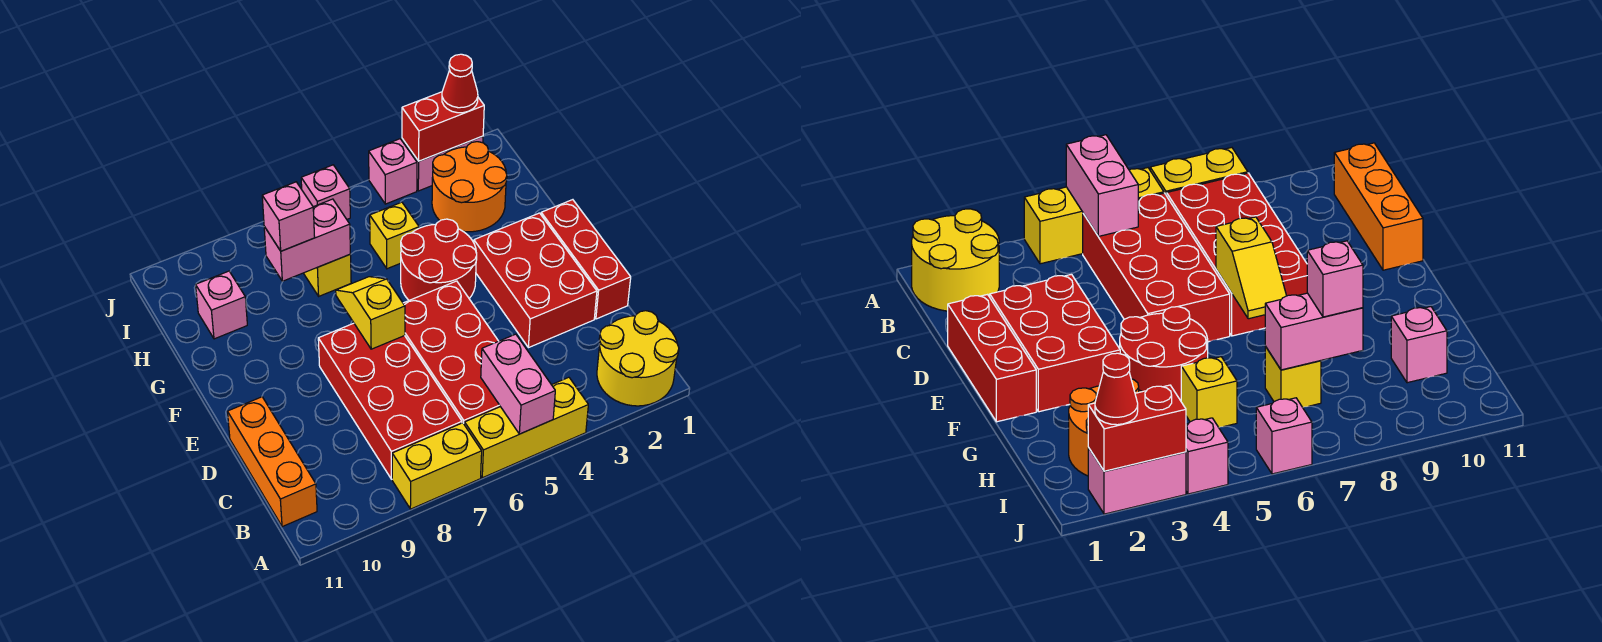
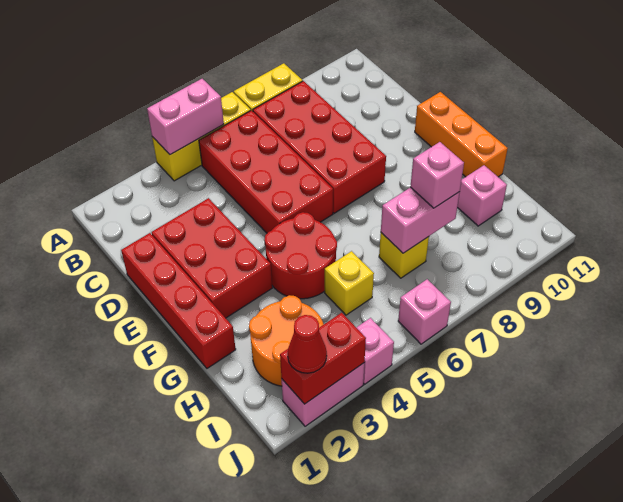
yellow round brick A1:B2 level 1 -> none
pink brick A5:B5 level 2 -> pink brick A4:A5 level 2
orange brick B11:D11 level 1 -> orange brick E11:G11 level 1
red brick D1:F1 level 1 -> red brick D1:G1 level 1
yellow slope E7:F7 level 2 top E -> none

